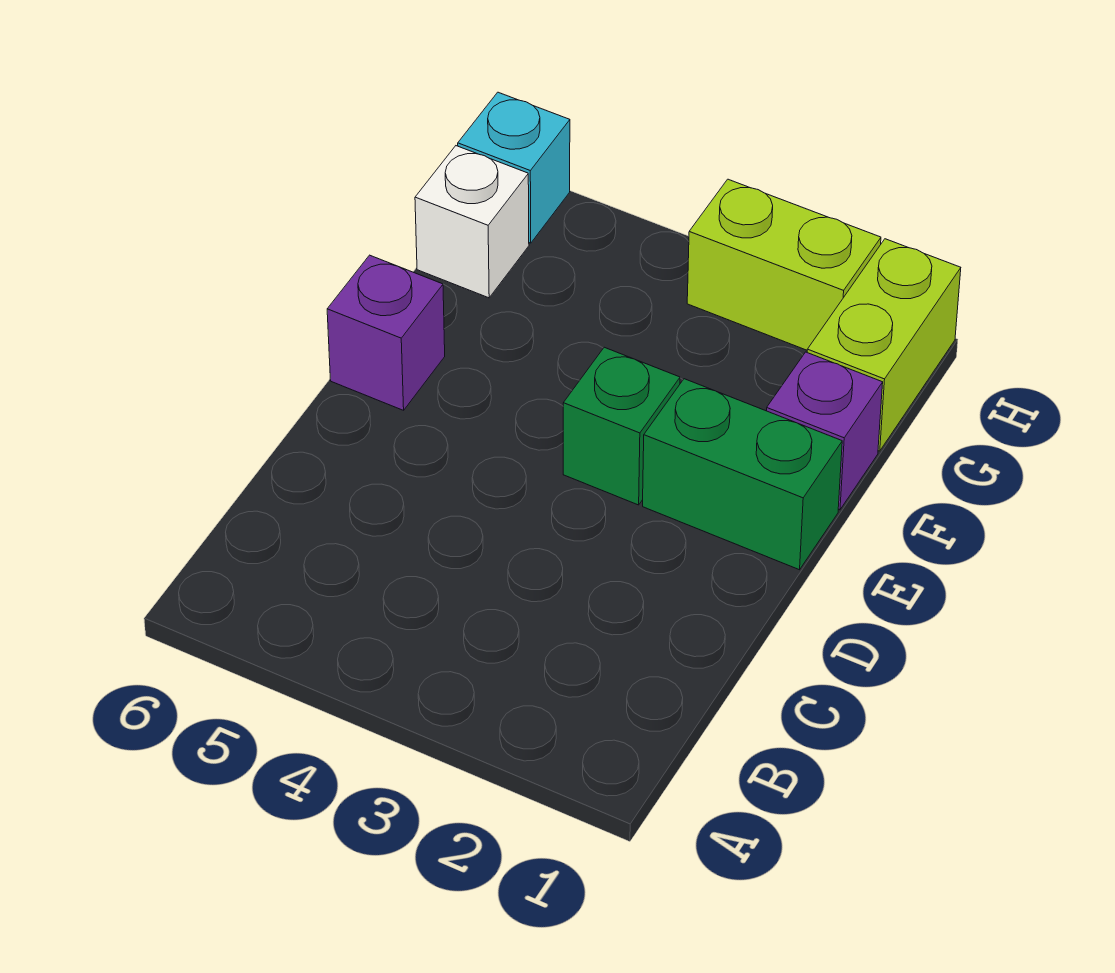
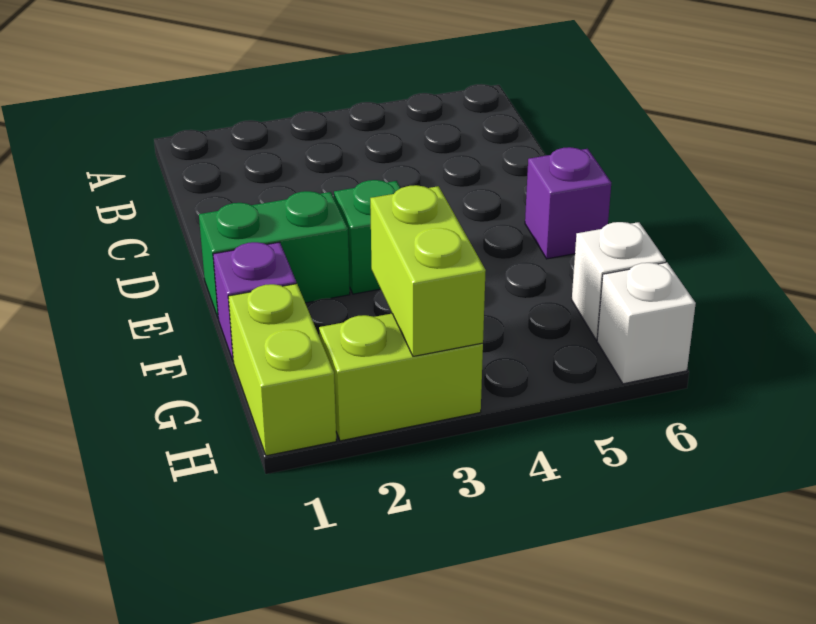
none -> lime brick G3:H3 level 2
cyan brick H6 level 1 -> white brick H6 level 1

